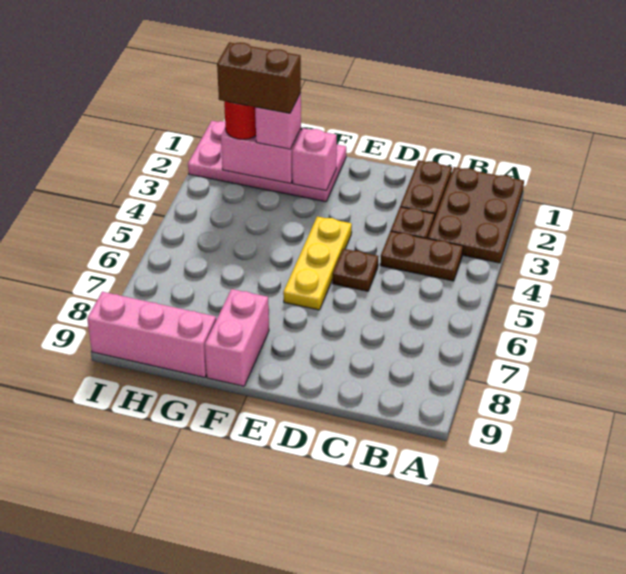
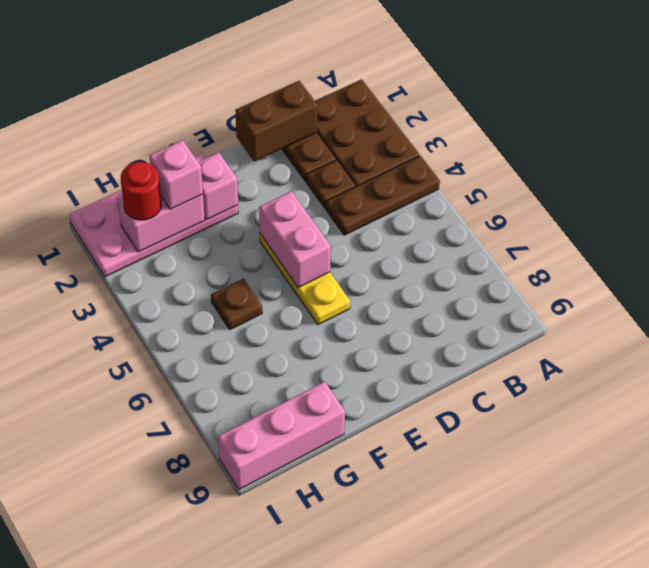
brown plate B4:C4 level 1 -> brown plate A4:C4 level 1
brown plate D5 level 1 -> brown plate G5 level 1
pink brick F8:F9 level 1 -> pink brick E4:E5 level 2
brown brick G2:H2 level 4 -> brown brick C1:D1 level 2

